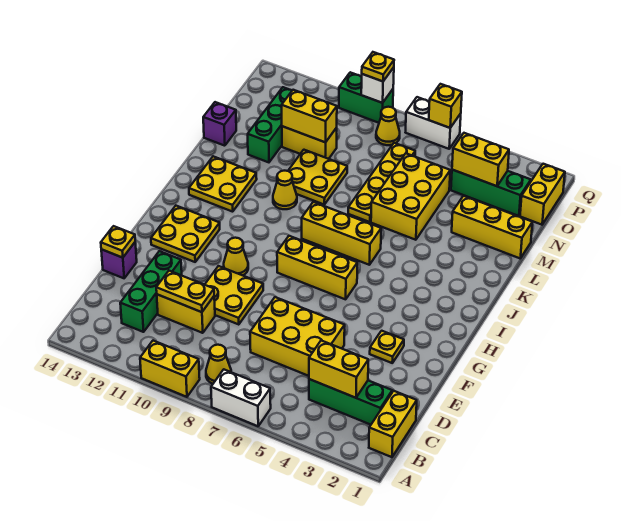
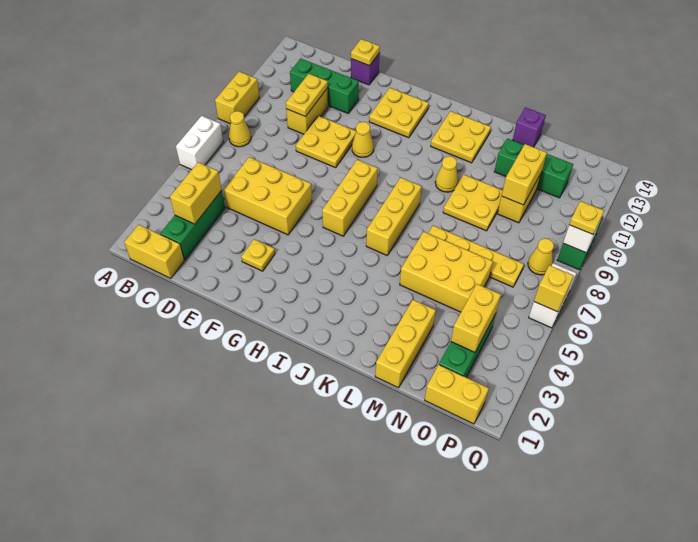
yellow brick D5:E7 level 1 -> yellow brick D5:F6 level 1

